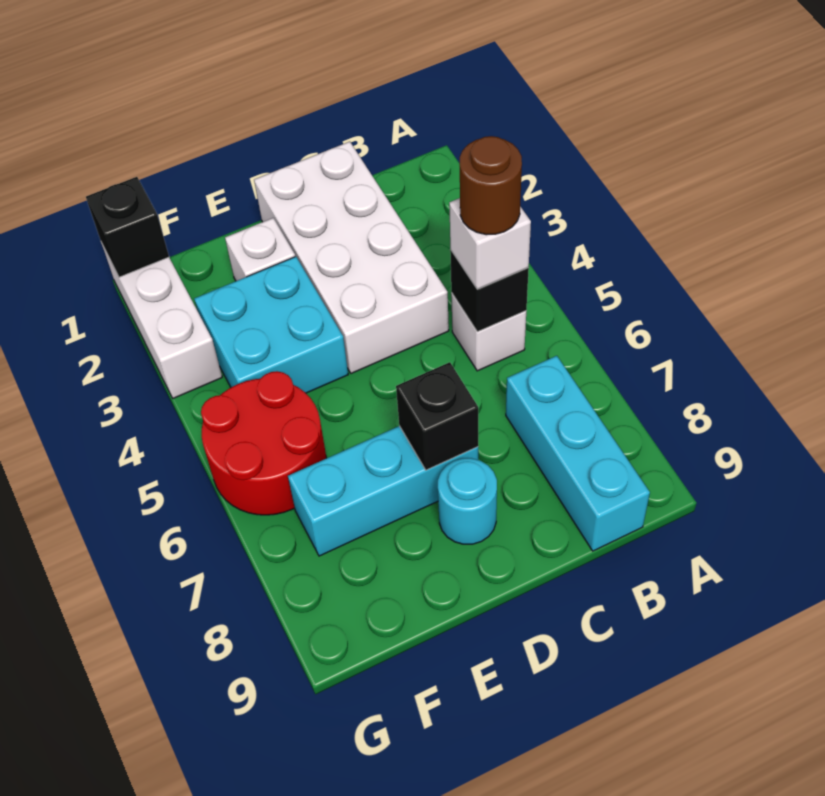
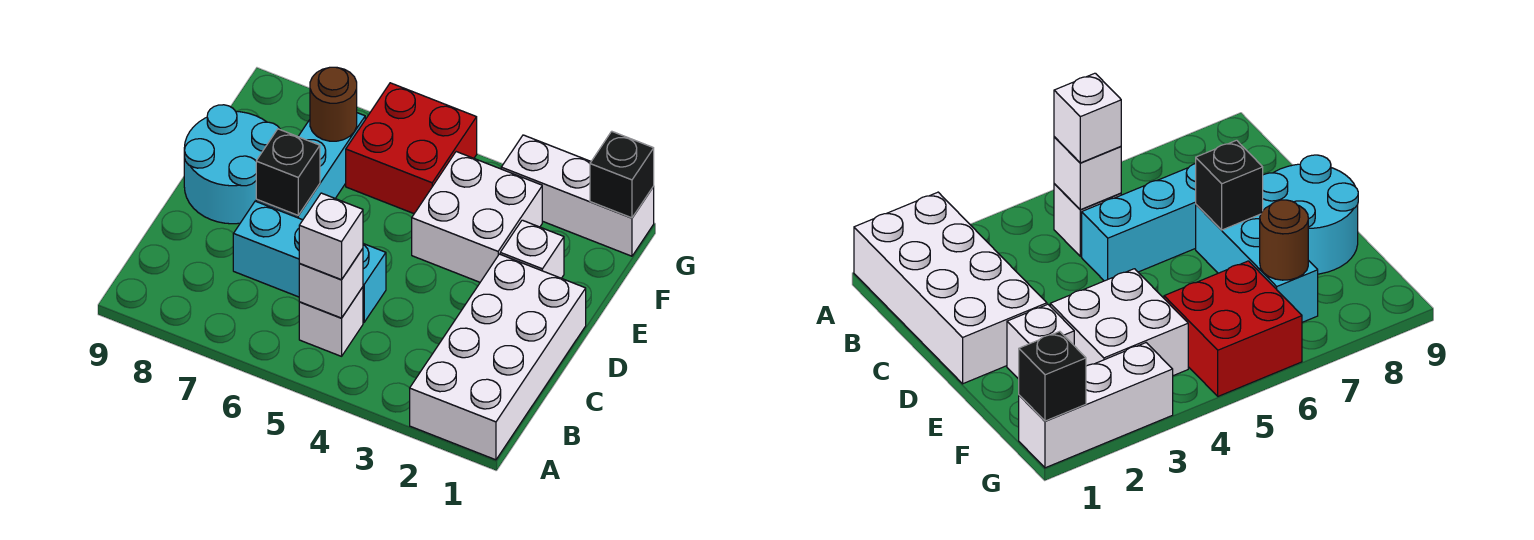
black brick B5 level 2 -> white brick B5 level 2
brown round brick B5 level 4 -> brown round brick F7 level 2
cyan brick B7:B9 level 1 -> cyan brick C5:C7 level 1
white brick C1:D4 level 1 -> white brick A1:D2 level 1
cyan round brick D8 level 1 -> cyan round brick D8:E9 level 1
cyan brick E3:F4 level 1 -> white brick E3:F4 level 1
red round brick F5:G6 level 1 -> red brick F5:G6 level 1

